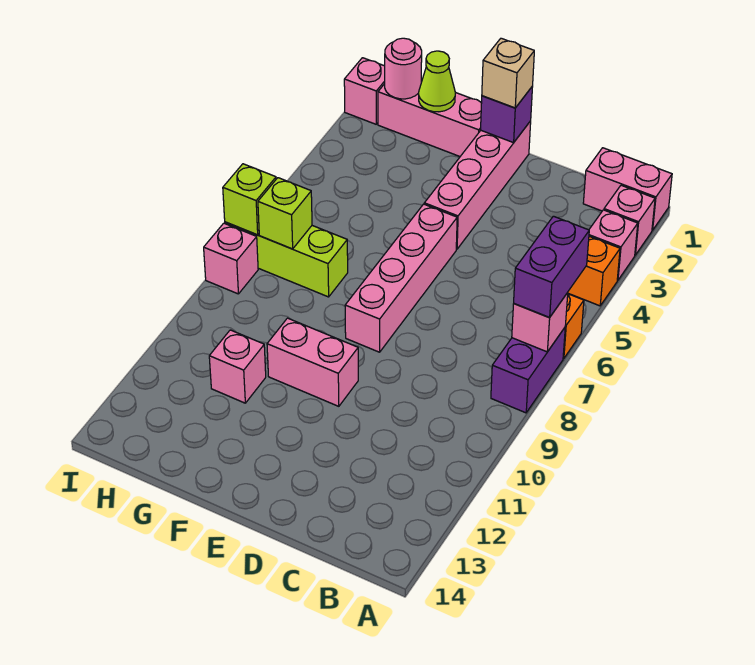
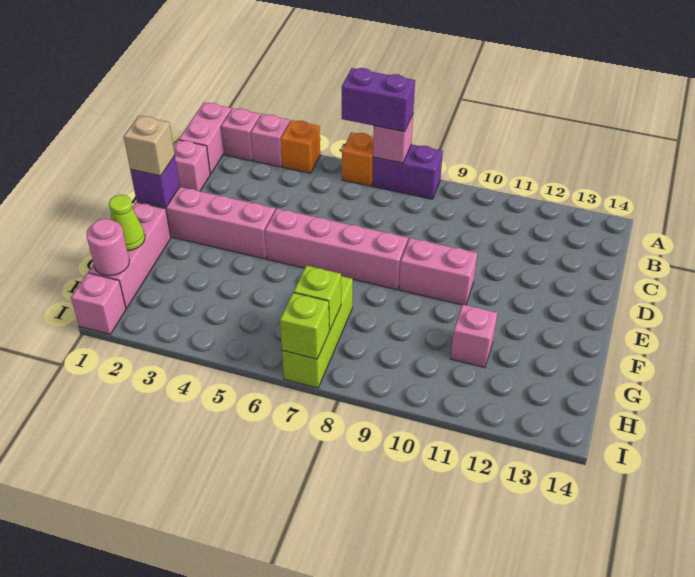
pink brick E10:F10 level 1 -> pink brick E9:E10 level 1
pink brick I8 level 1 -> pink brick C1 level 1

